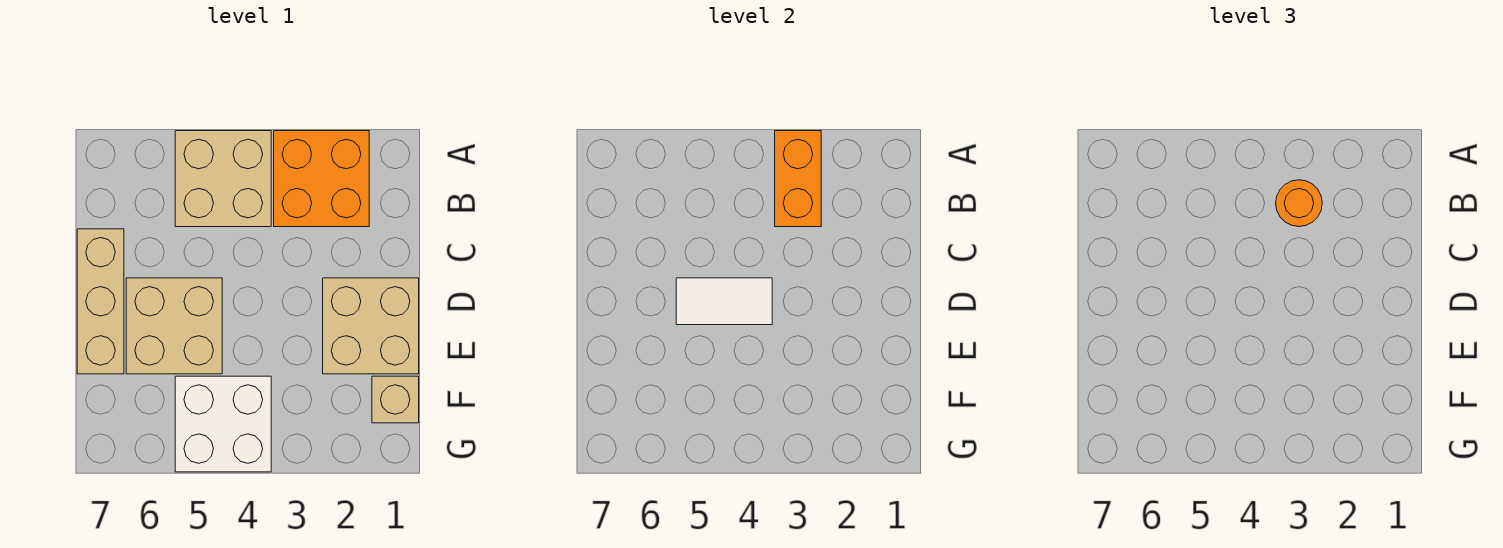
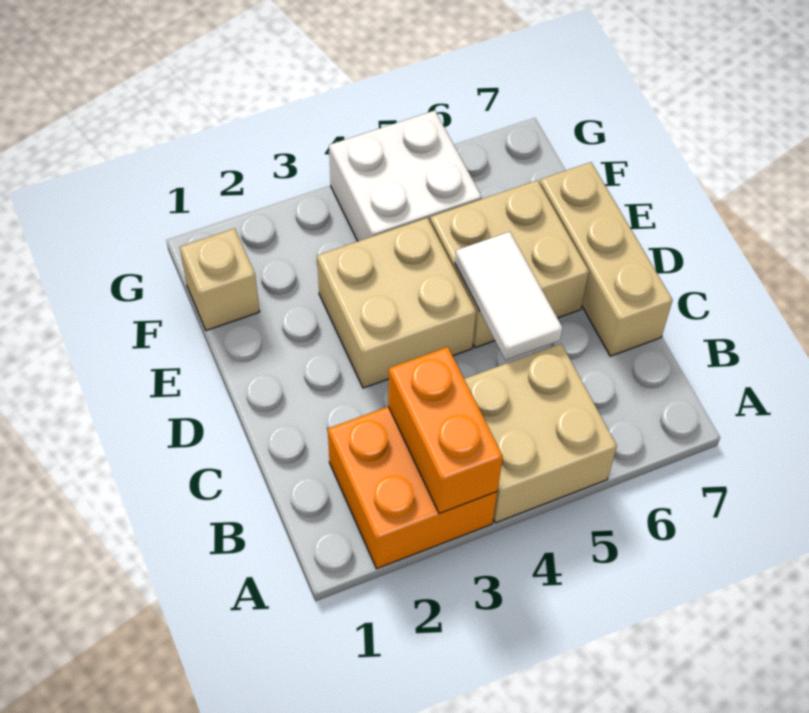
orange round brick B3 level 3 -> none
tan brick D1:E2 level 1 -> tan brick D3:E4 level 1
white tile D4:D5 level 2 -> white tile C5:D5 level 2

